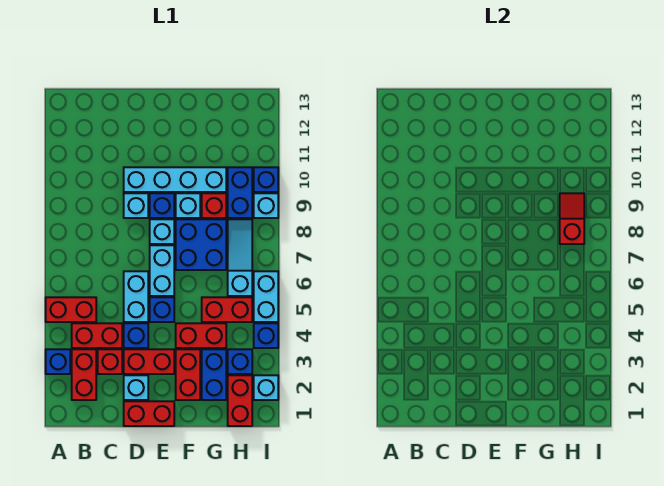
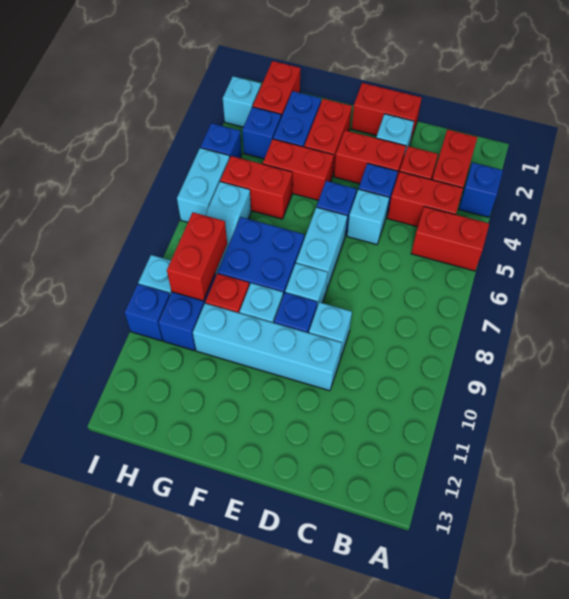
cyan brick D5:D6 level 1 -> cyan brick D5 level 1
red slope H8:H9 level 2 top 8 -> red brick H8:H9 level 2

